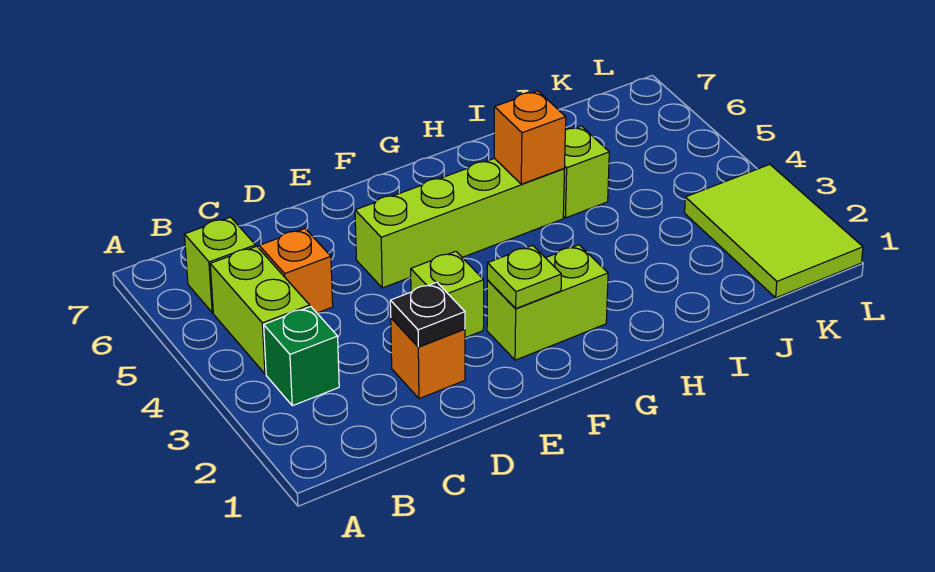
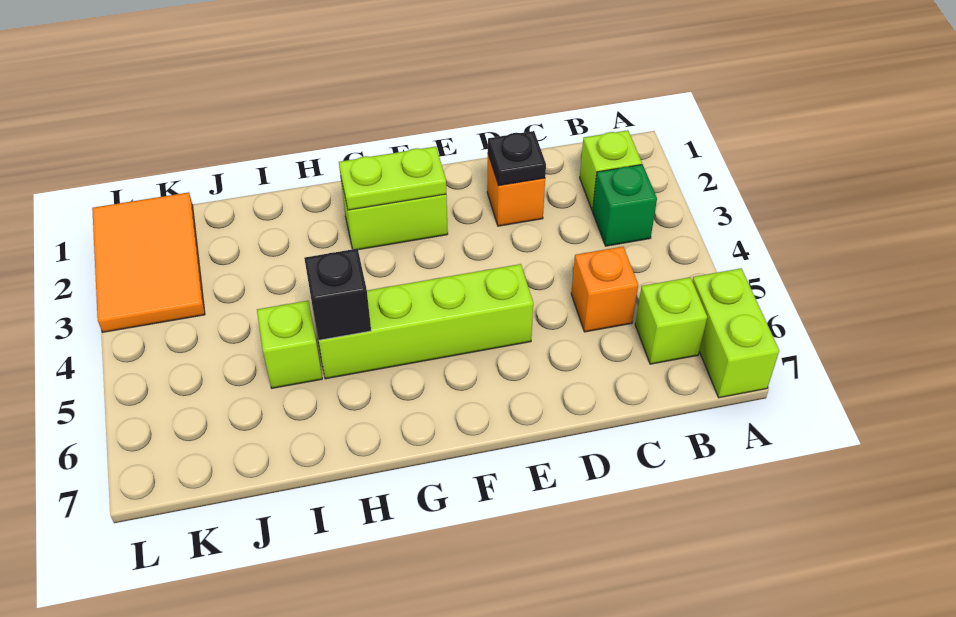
lime brick B4:B5 level 1 -> lime brick A6:A7 level 1
lime brick E3 level 1 -> lime brick B2 level 1
lime plate F2 level 2 -> lime plate F2:G2 level 2
orange brick H5 level 2 -> black brick H5 level 2
lime tile K1:L3 level 1 -> orange tile K1:L3 level 1

